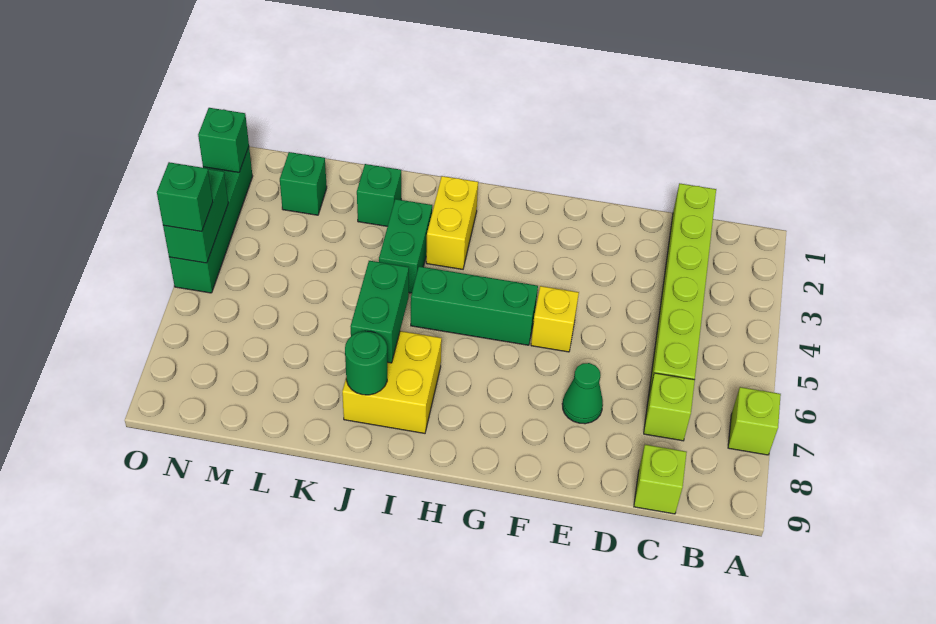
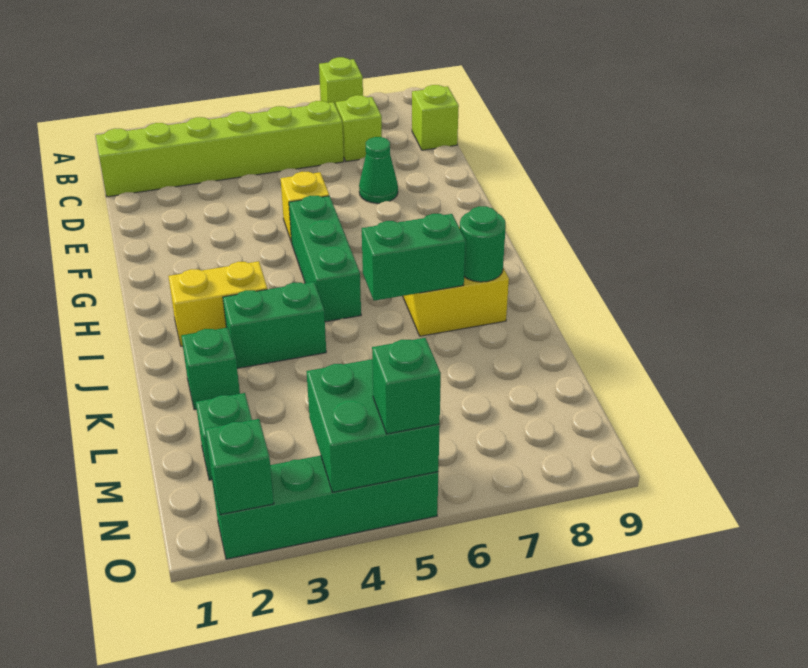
green brick O4:O5 level 2 -> green brick N4:O5 level 2

